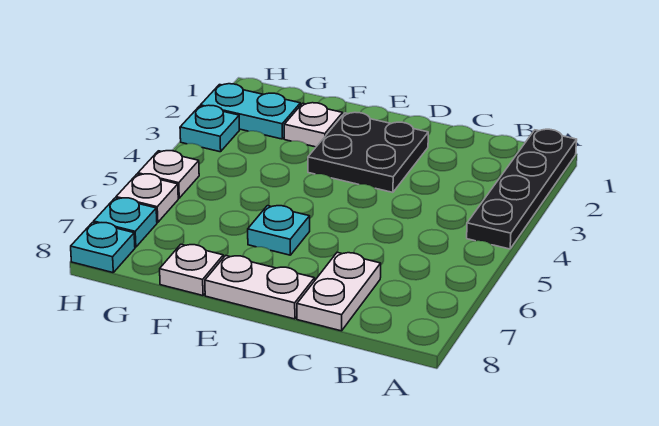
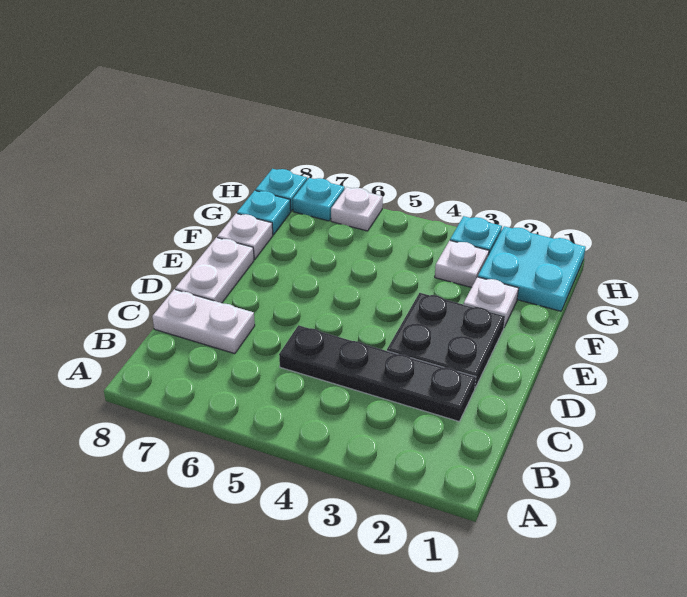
black plate A1:A4 level 1 -> black plate C2:C5 level 1
cyan plate E6 level 1 -> cyan plate G8 level 1
cyan plate G2:H2 level 1 -> cyan plate G1:H2 level 1
white plate H5 level 1 -> white plate G3 level 1

